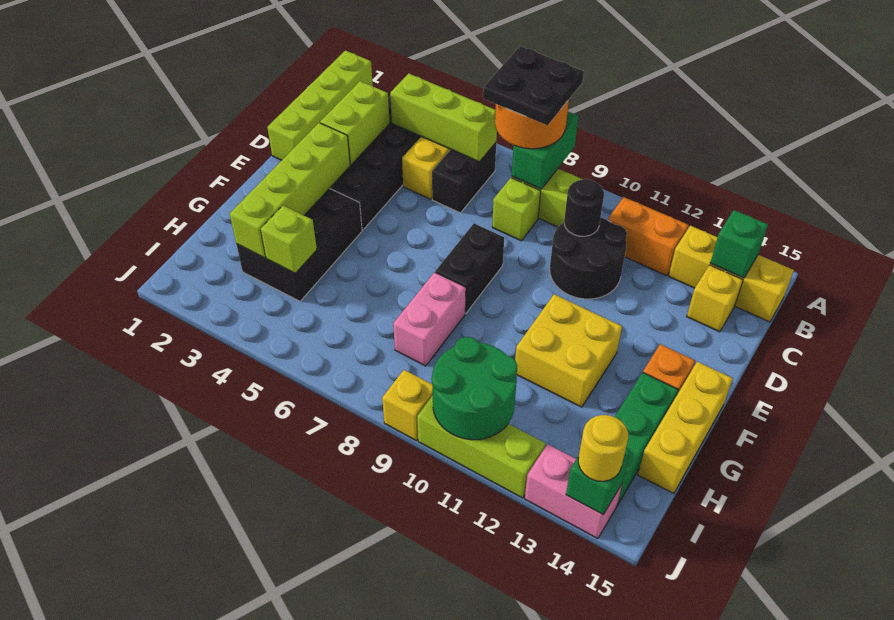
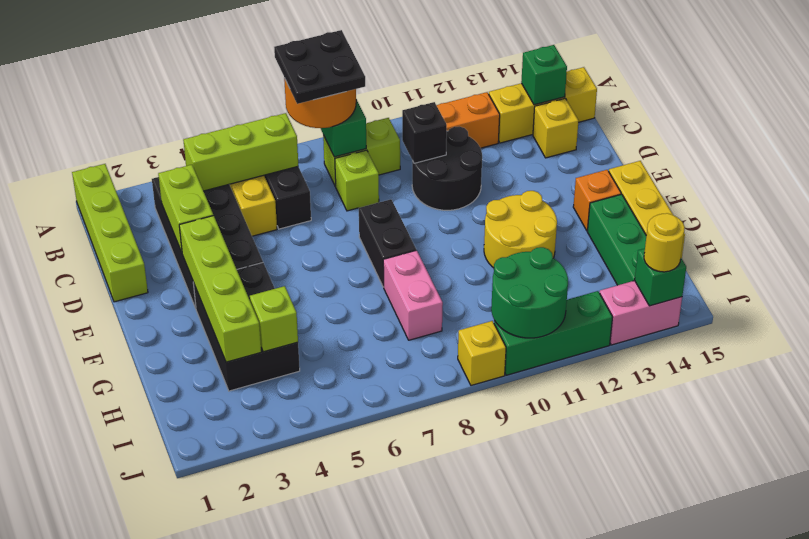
black round brick C10 level 2 -> black brick C10 level 2
yellow brick F11:G12 level 1 -> yellow round brick F11:G12 level 1
lime brick J10:J12 level 1 -> green brick J10:J12 level 1

